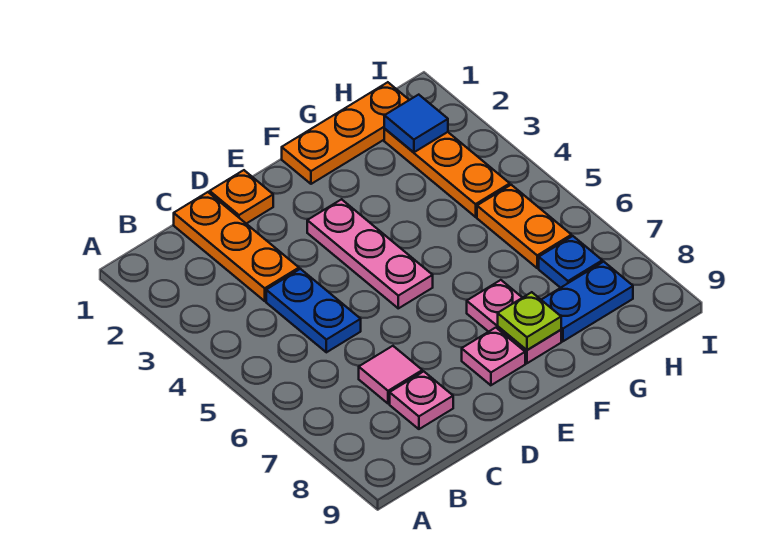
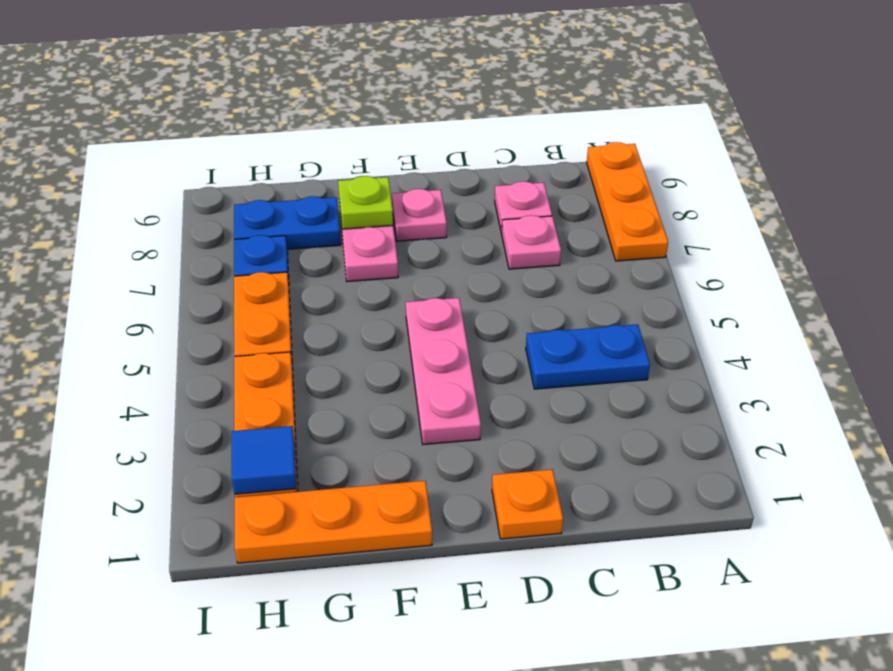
orange plate C1:C3 level 1 -> orange plate A7:A9 level 1
blue plate C4:C5 level 1 -> blue plate B4:C4 level 1
pink tile C7 level 1 -> pink plate C7 level 1

